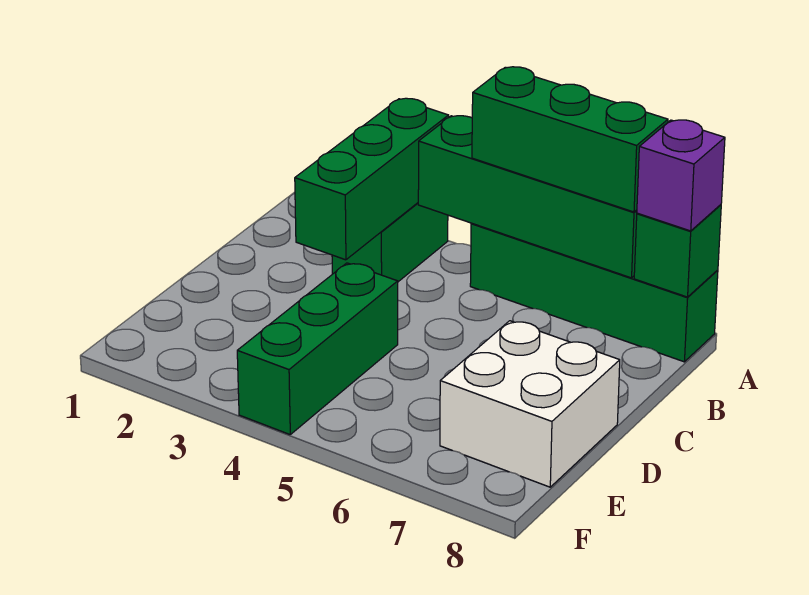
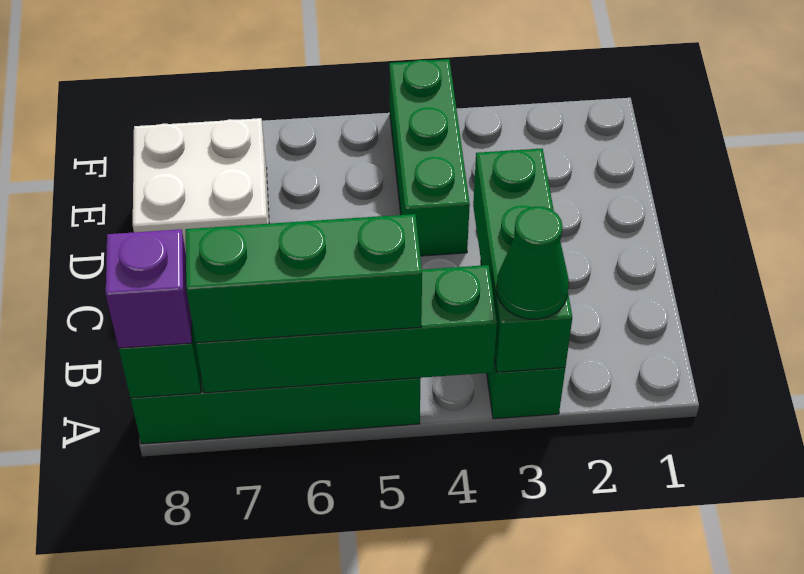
none -> green cone A3 level 3

